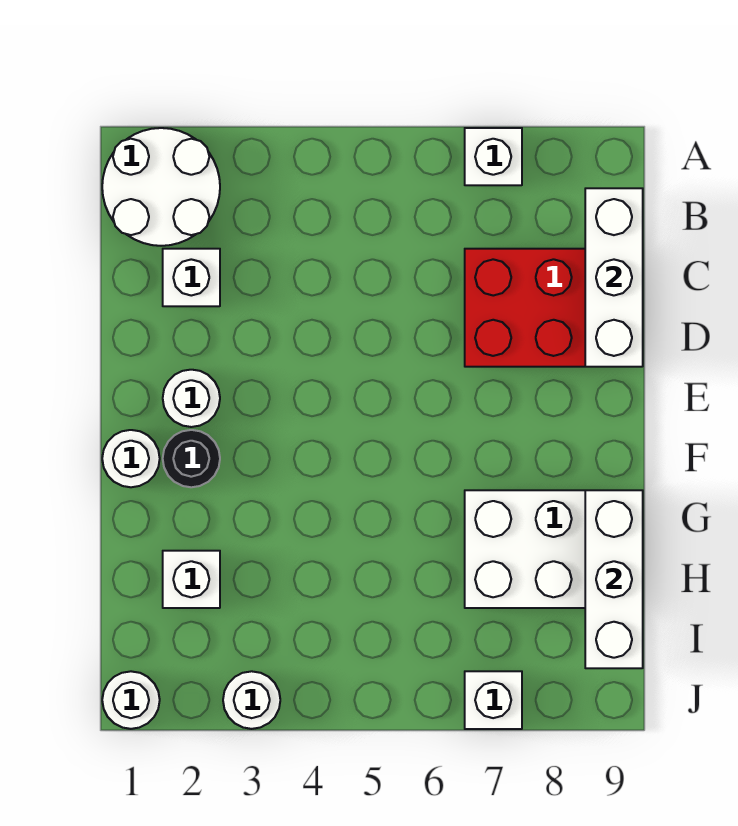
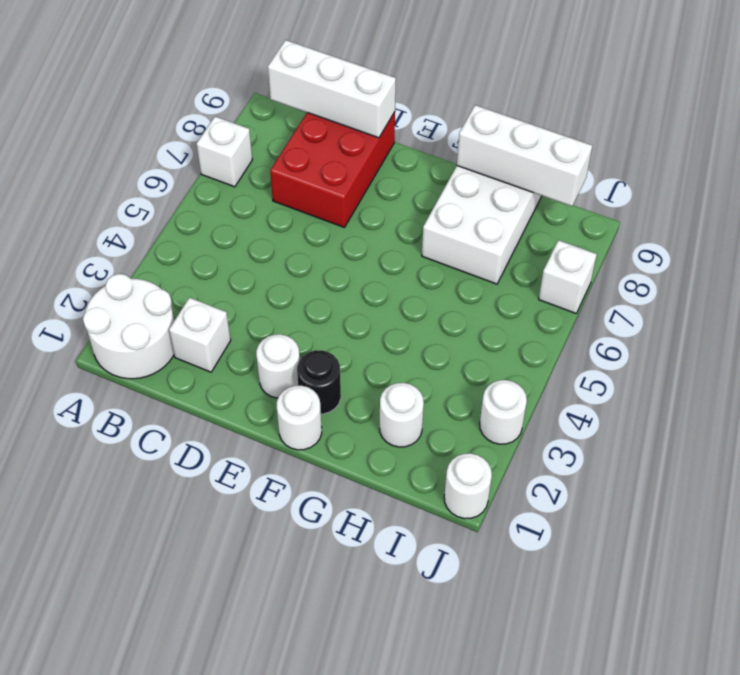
white brick H2 level 1 -> white round brick H2 level 1

